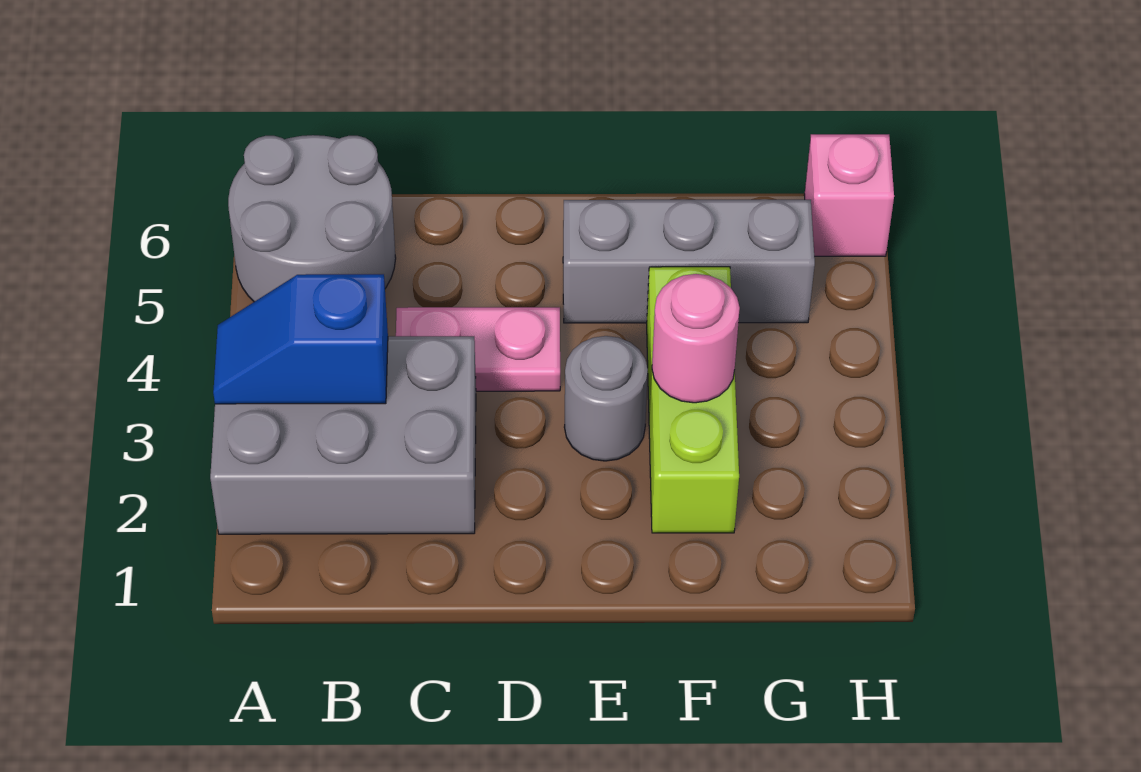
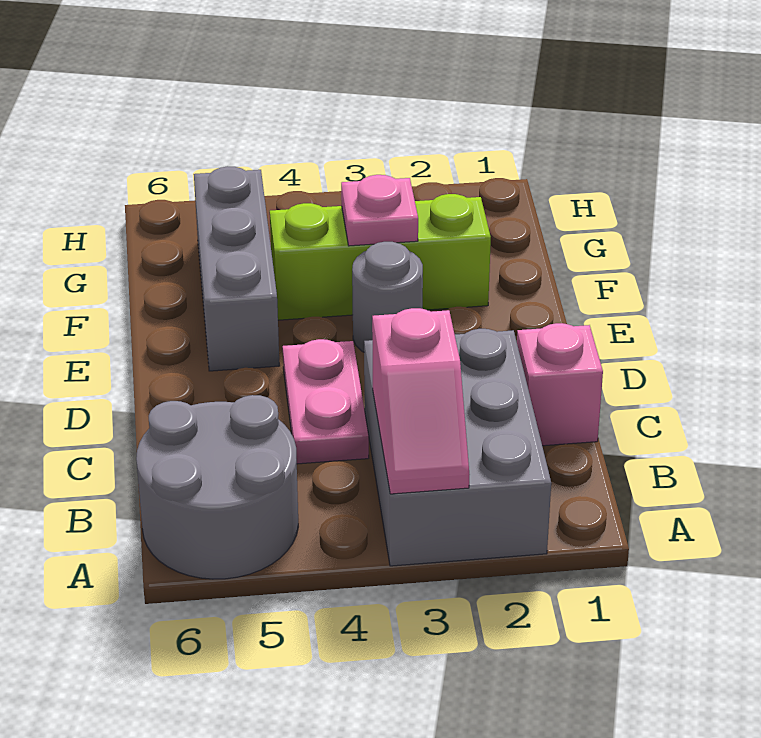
blue slope A3:B3 level 2 top B -> pink slope A3:B3 level 2 top B
pink round brick F3 level 2 -> pink plate F3 level 2
pink brick H6 level 1 -> pink brick C1 level 1

